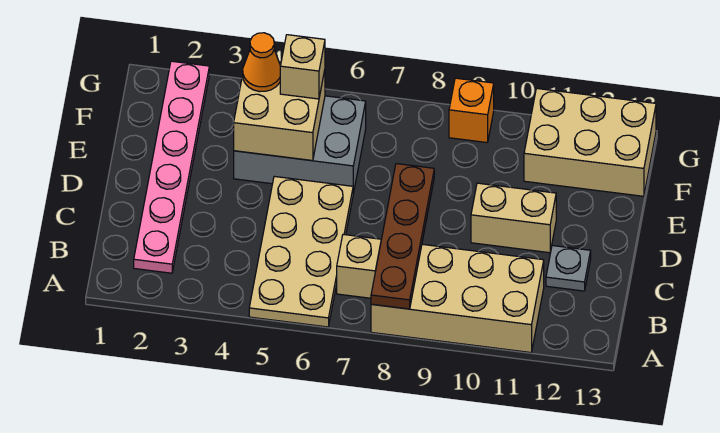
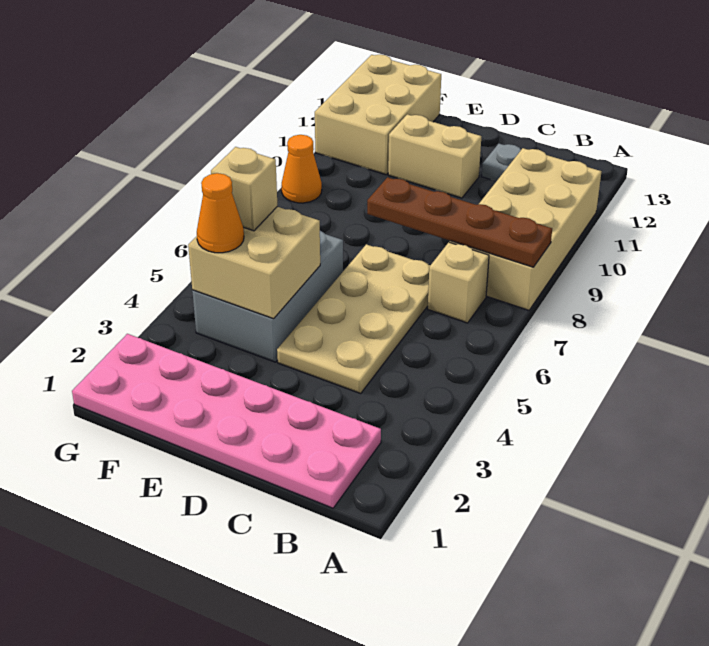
tan plate A5:D6 level 1 -> tan plate C4:D7 level 1
pink plate B2:G2 level 1 -> pink plate B1:G2 level 1
tan brick D10:D11 level 1 -> tan brick D11:E11 level 1
orange brick G9 level 1 -> orange cone G9 level 1

